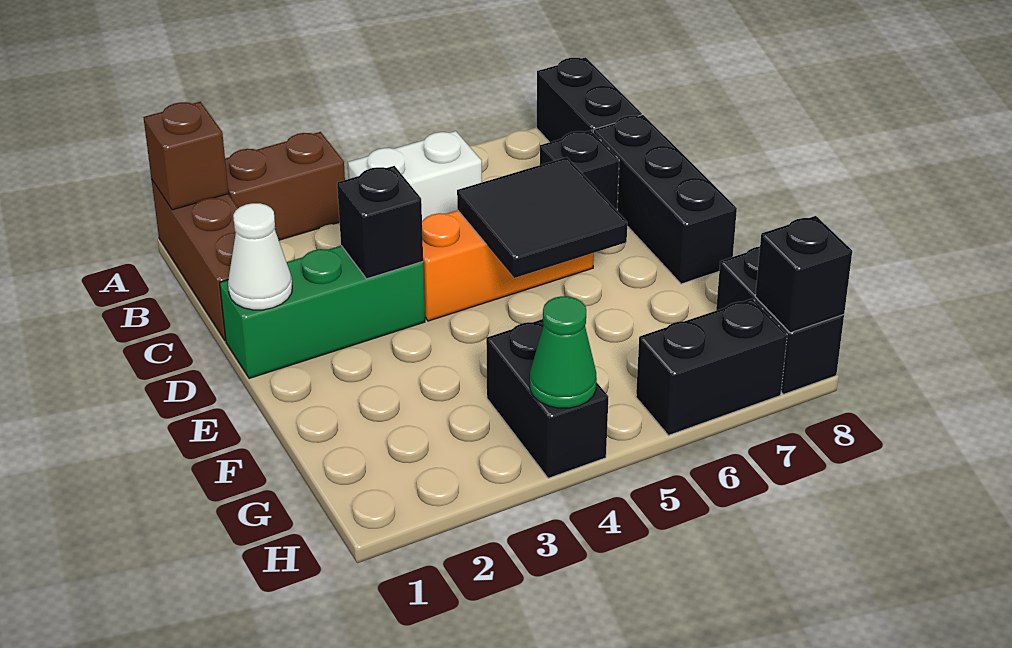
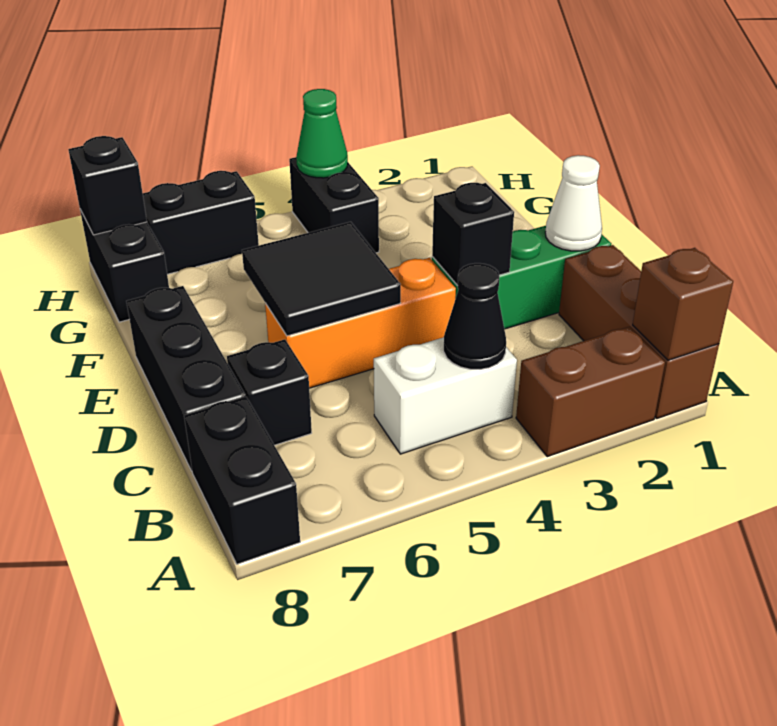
none -> black cone B4 level 2

